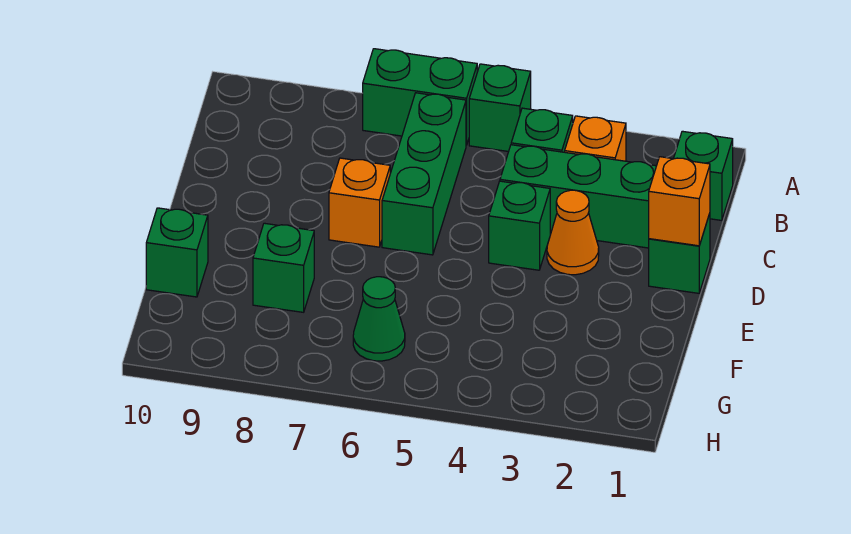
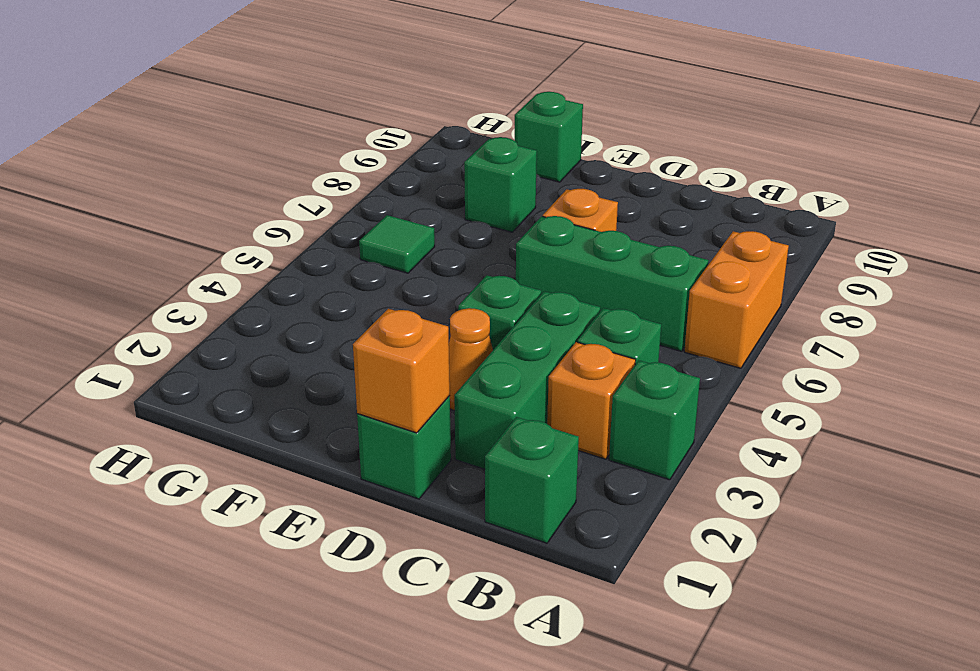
green brick A5 level 1 -> green brick A3 level 1
green brick A6:A7 level 1 -> orange brick A6:A7 level 1
green cone G6 level 1 -> green tile G6 level 1

